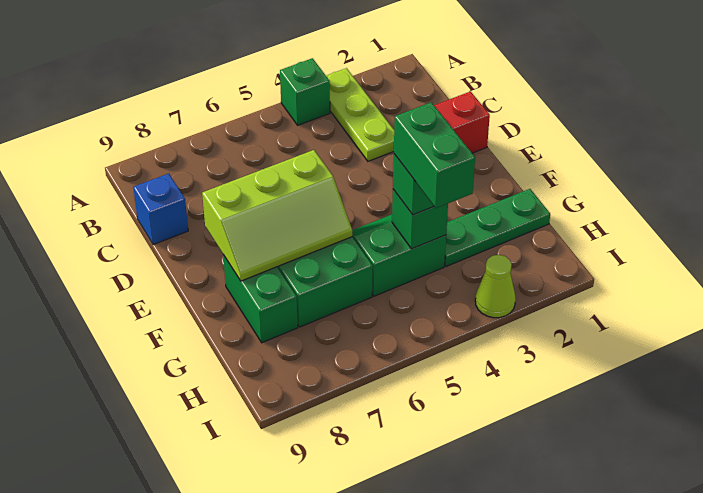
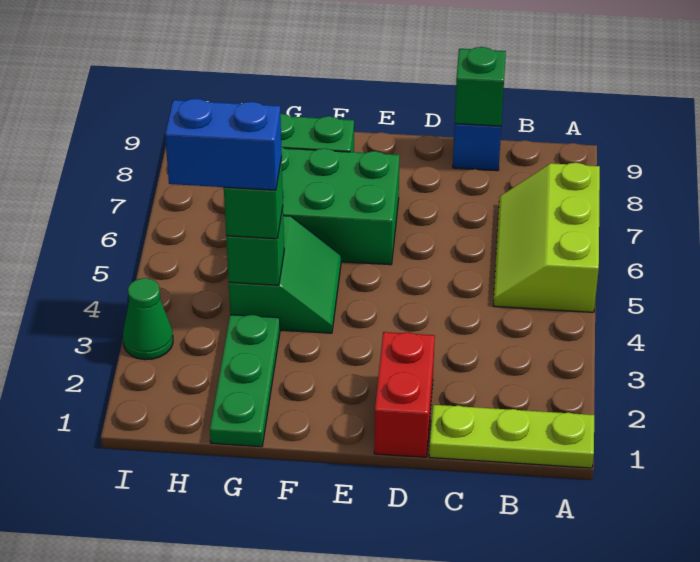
lime plate A3:C3 level 1 -> lime plate A1:C1 level 1
green brick A4 level 1 -> green brick C9 level 2
lime slope E6:F8 level 2 top E -> lime slope A5:B7 level 1 top A
green brick G4:H4 level 4 -> blue brick G4:H4 level 4
lime cone I3 level 1 -> green cone I3 level 1

